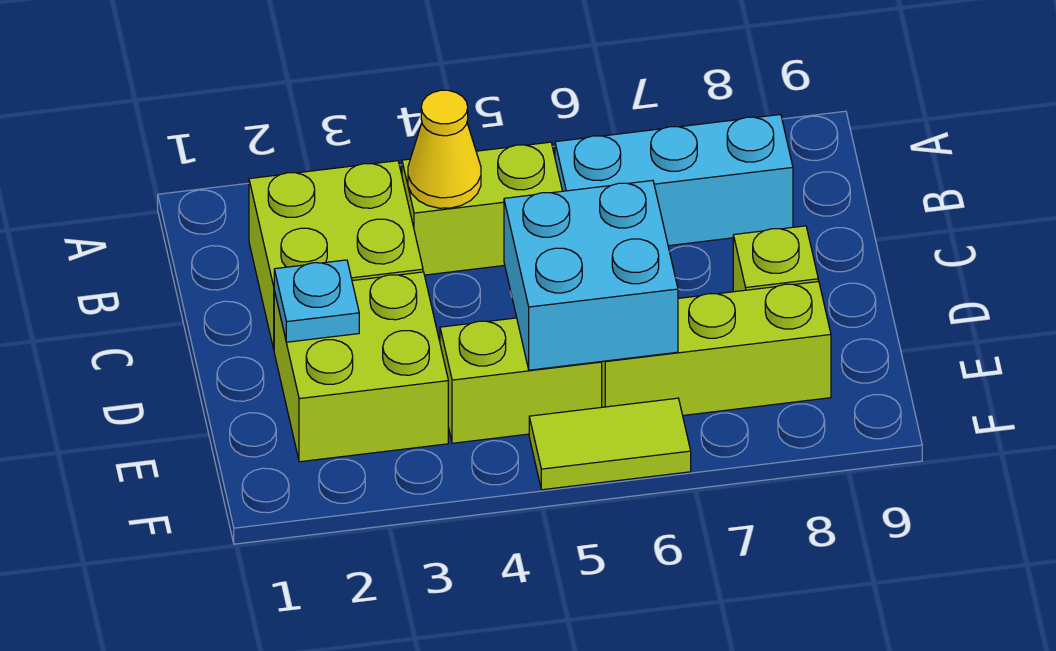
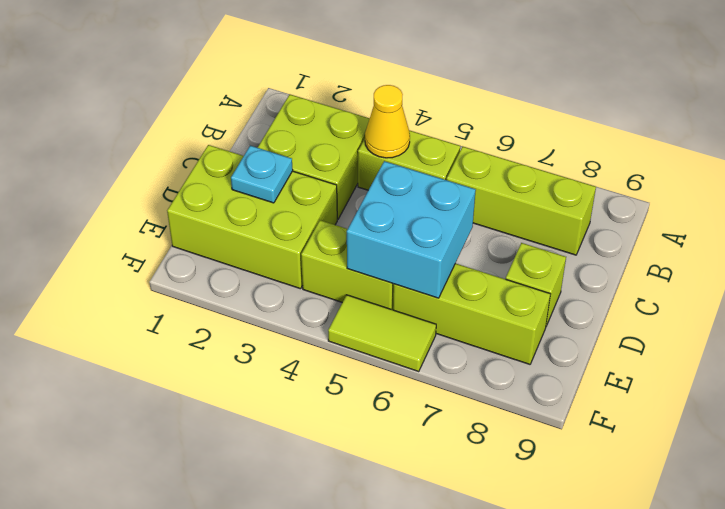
cyan brick B6:B8 level 1 -> lime brick B6:B8 level 1
lime brick D2:E3 level 1 -> lime brick D1:E3 level 1

